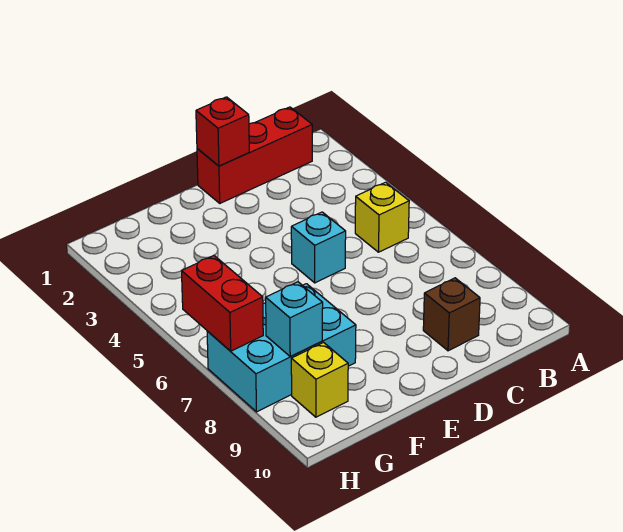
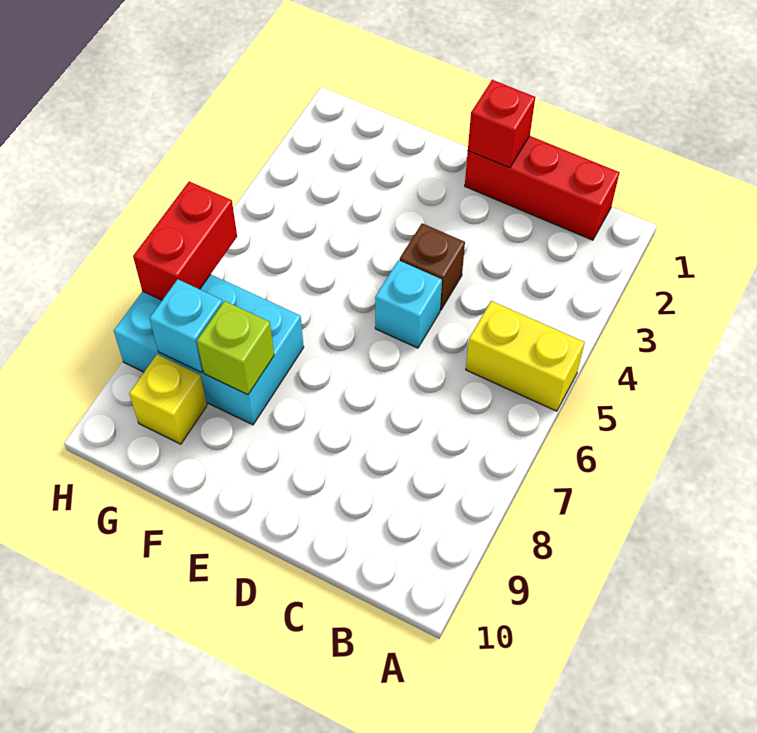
yellow brick B5 level 1 -> yellow brick A5:B5 level 1
brown brick C9 level 1 -> brown brick D4 level 1
none -> lime brick F8 level 2

